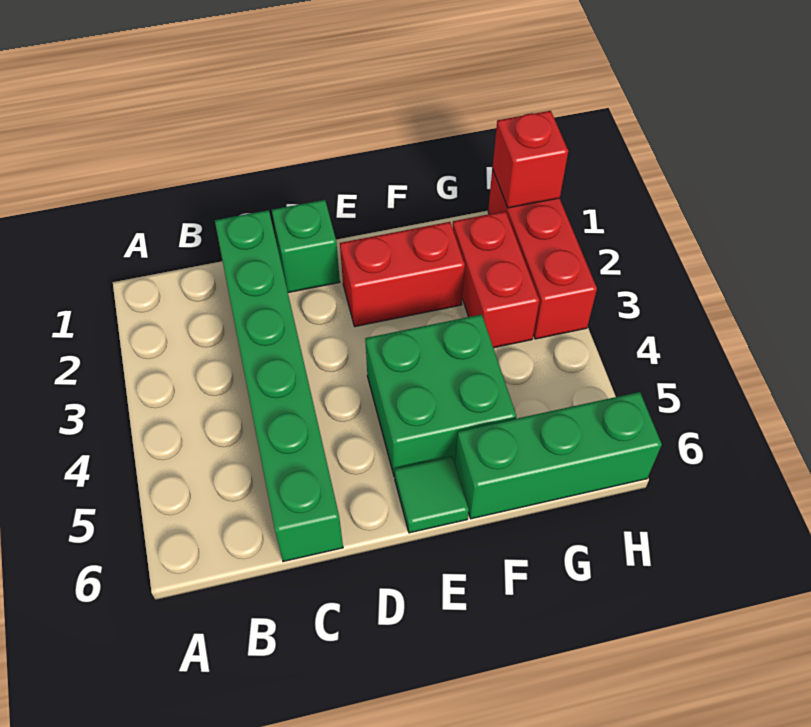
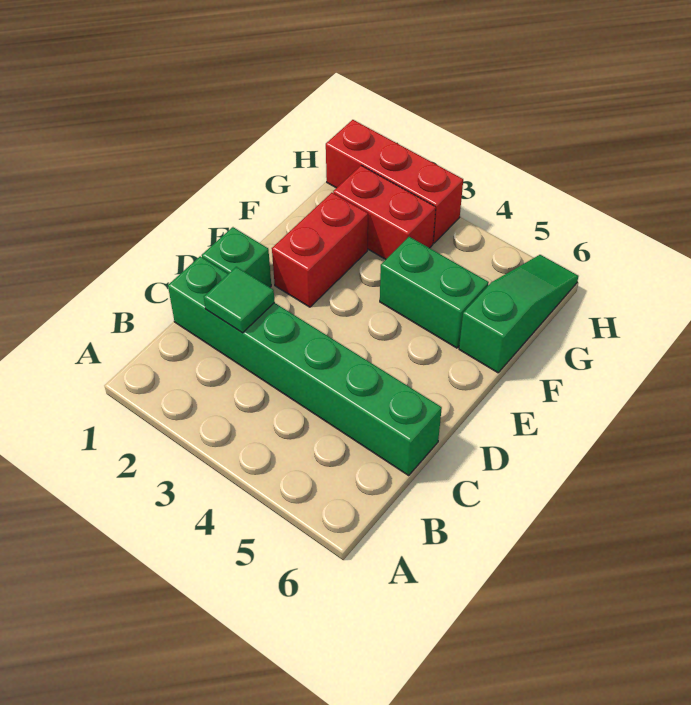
green brick E4:F5 level 1 -> green brick F4:F5 level 1
green tile E6 level 1 -> green tile C2 level 2
green brick F6:H6 level 1 -> green slope F6:H6 level 1 top F
red brick H1 level 2 -> none

